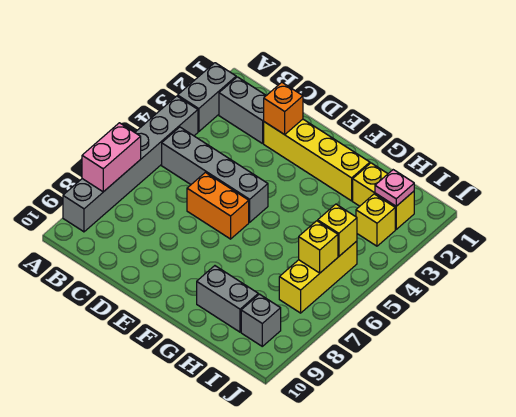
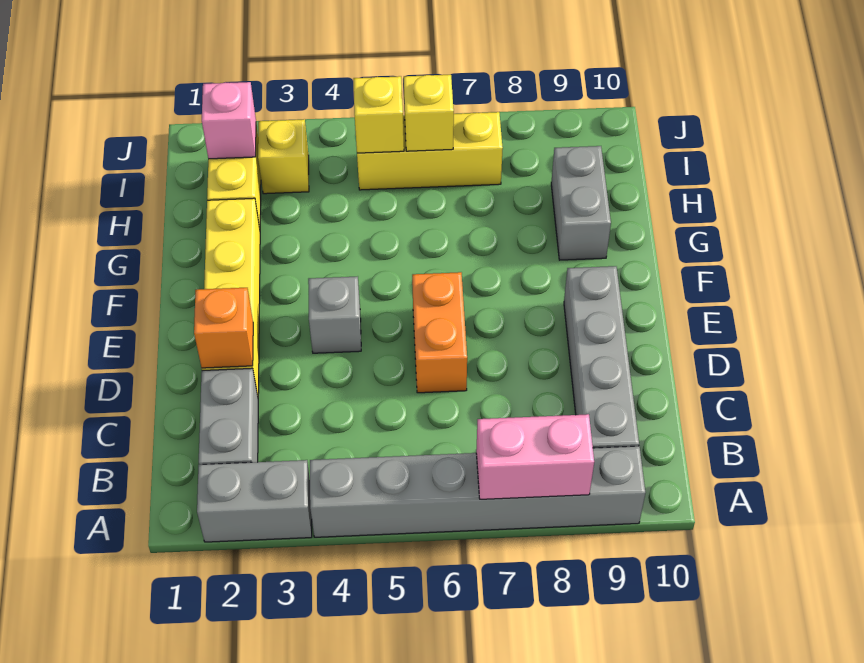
grey brick B5:E5 level 1 -> grey brick B9:E9 level 1
pink plate I2 level 2 -> pink brick I2 level 2
grey brick I9 level 1 -> grey brick E4 level 1

